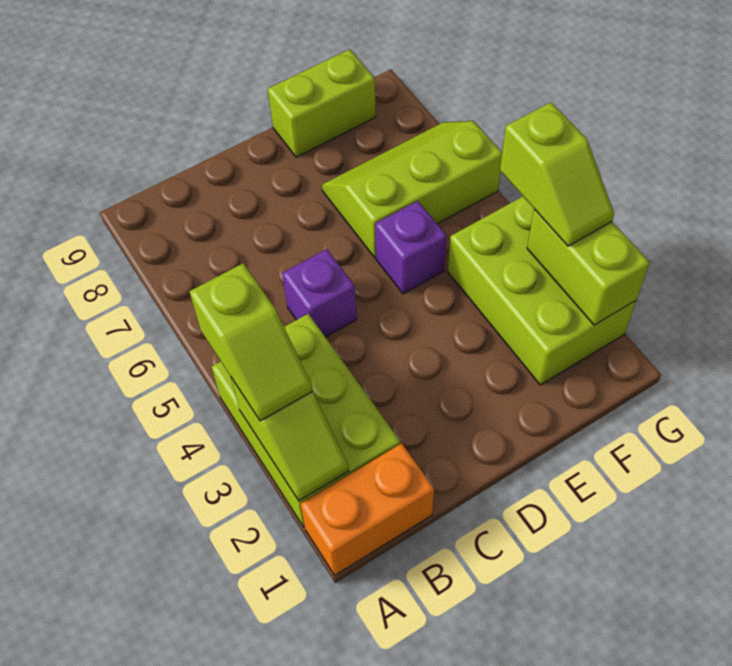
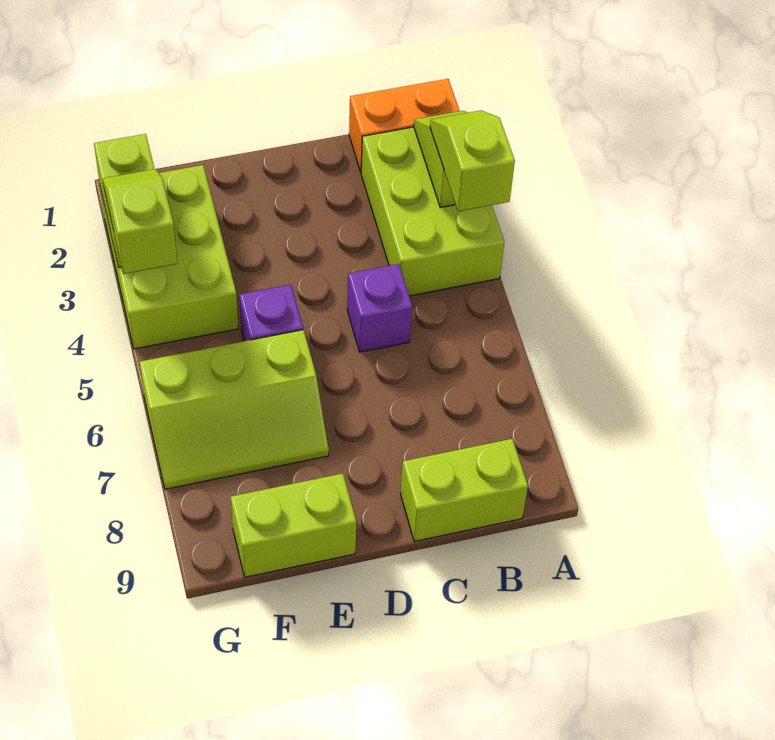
none -> lime brick B9:C9 level 1

